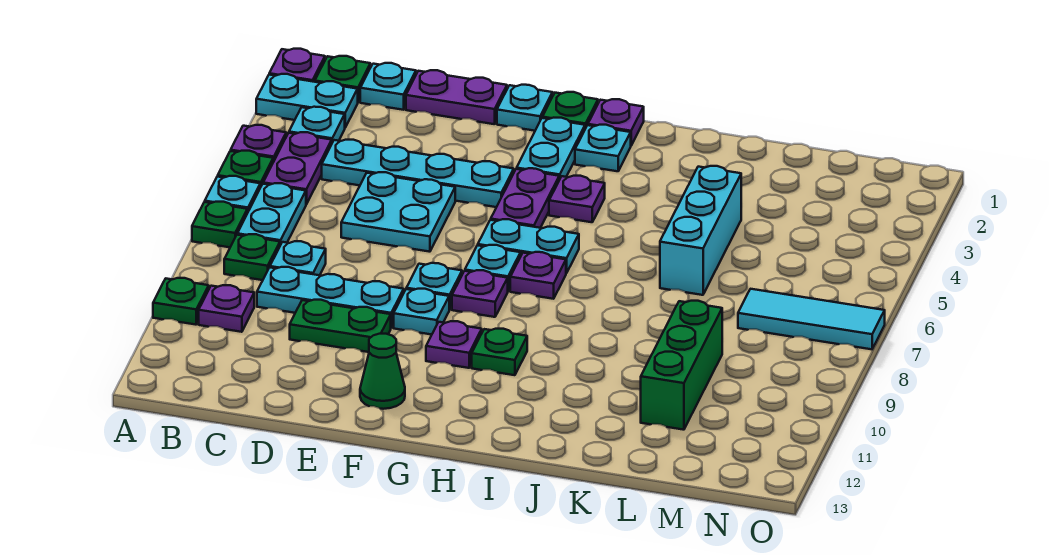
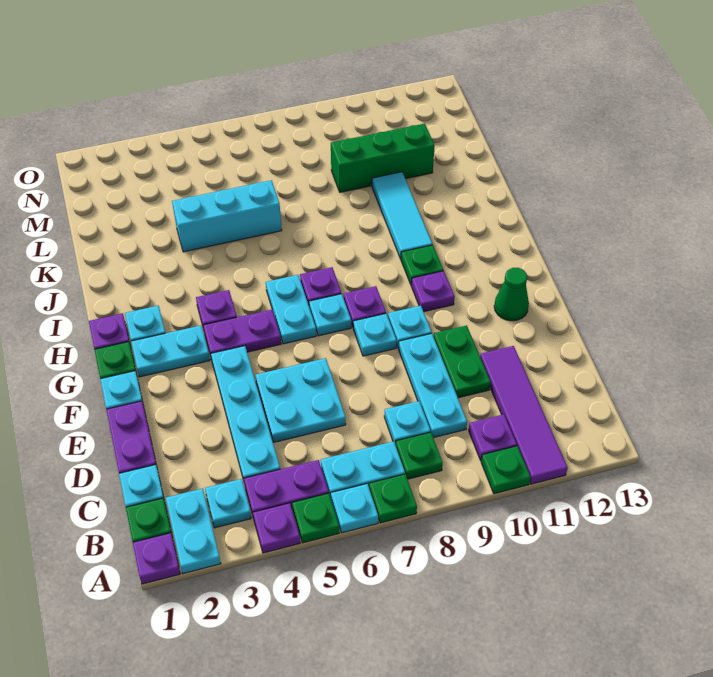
none -> purple tile A11:D11 level 1
cyan tile M7:O7 level 1 -> cyan tile I10:K10 level 1

